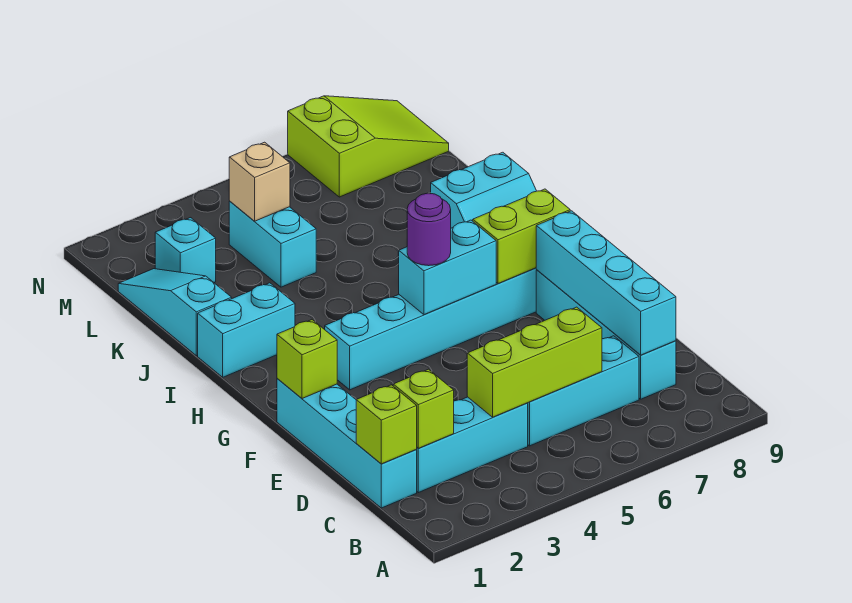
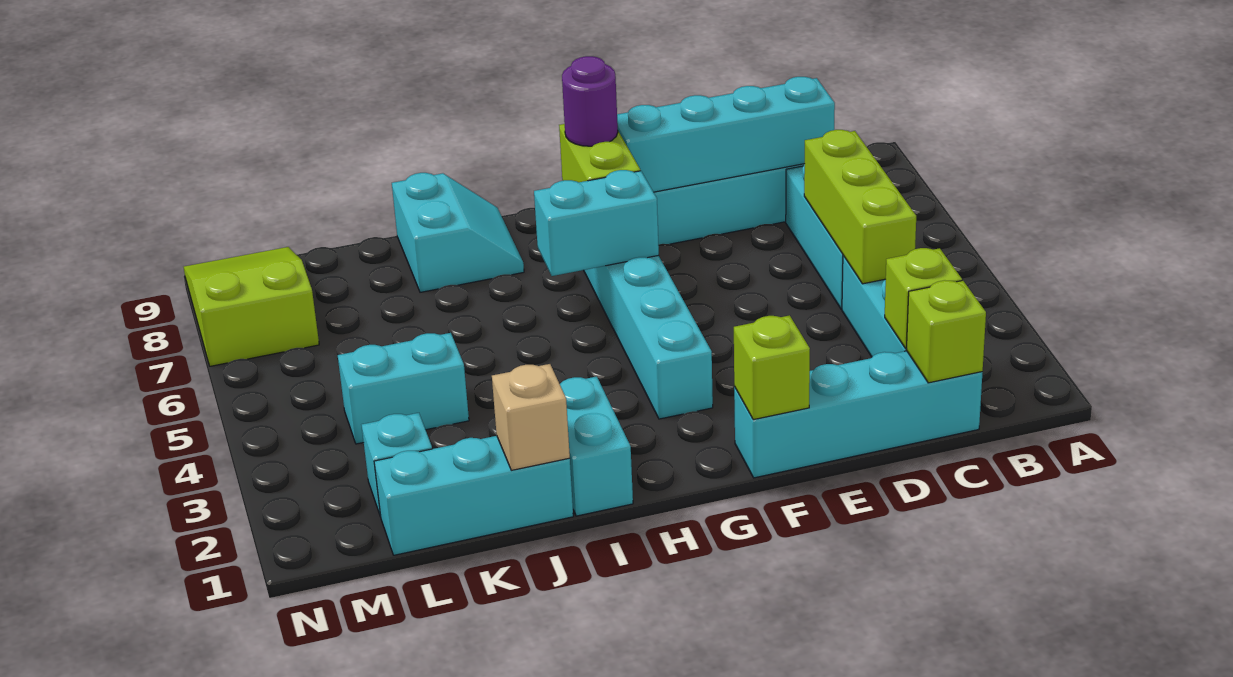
cyan brick G5:G6 level 2 -> cyan brick G6:H6 level 2
purple round brick G5 level 3 -> purple round brick G8 level 3
cyan slope J1:L1 level 1 top J -> cyan brick J1:L1 level 1
tan brick L4 level 2 -> tan brick J1 level 2

